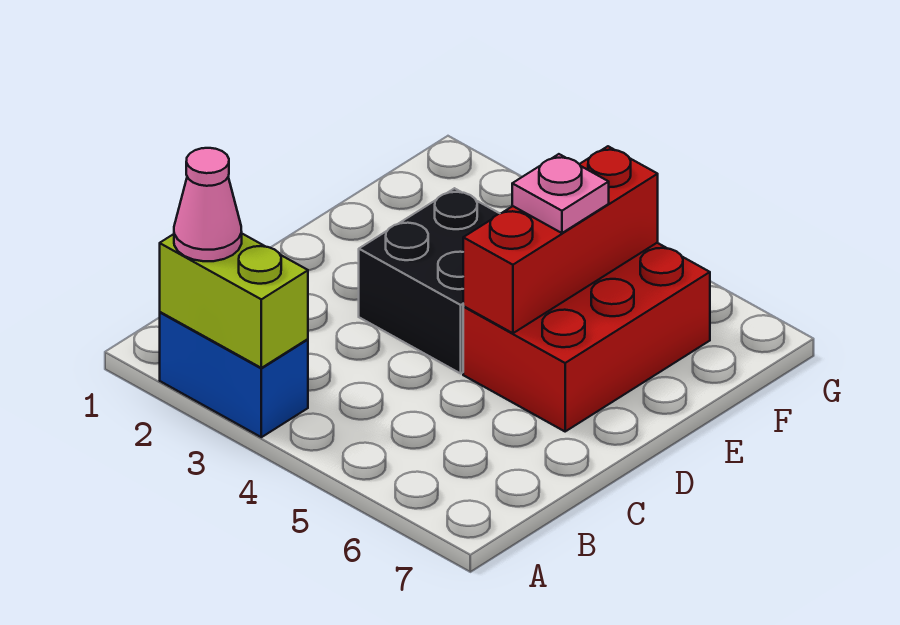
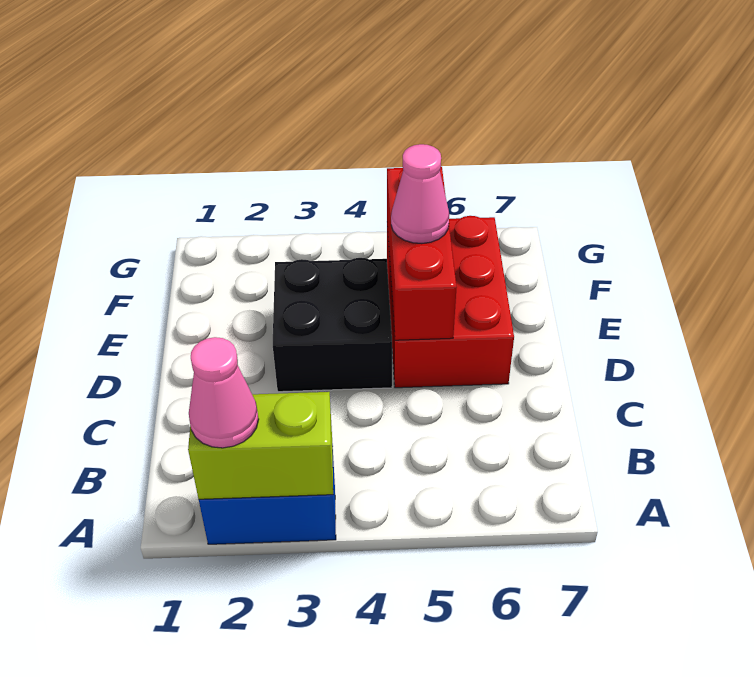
pink plate E5 level 3 -> pink cone E5 level 3

